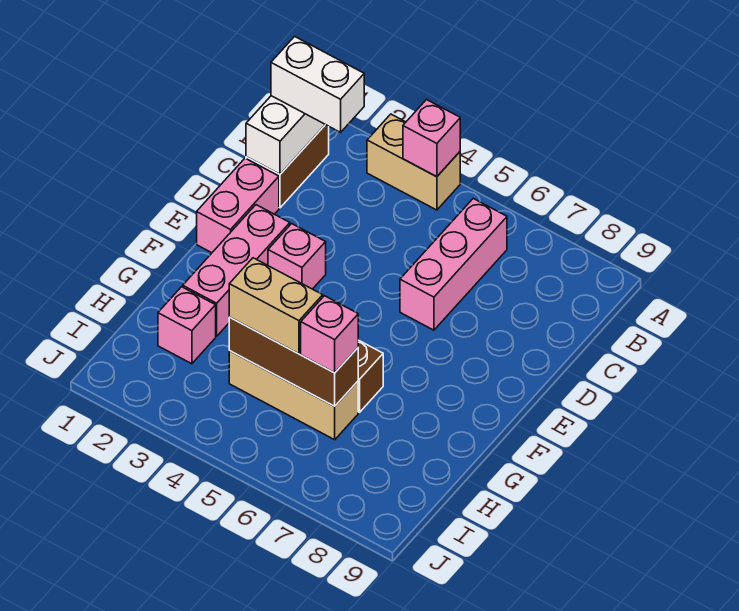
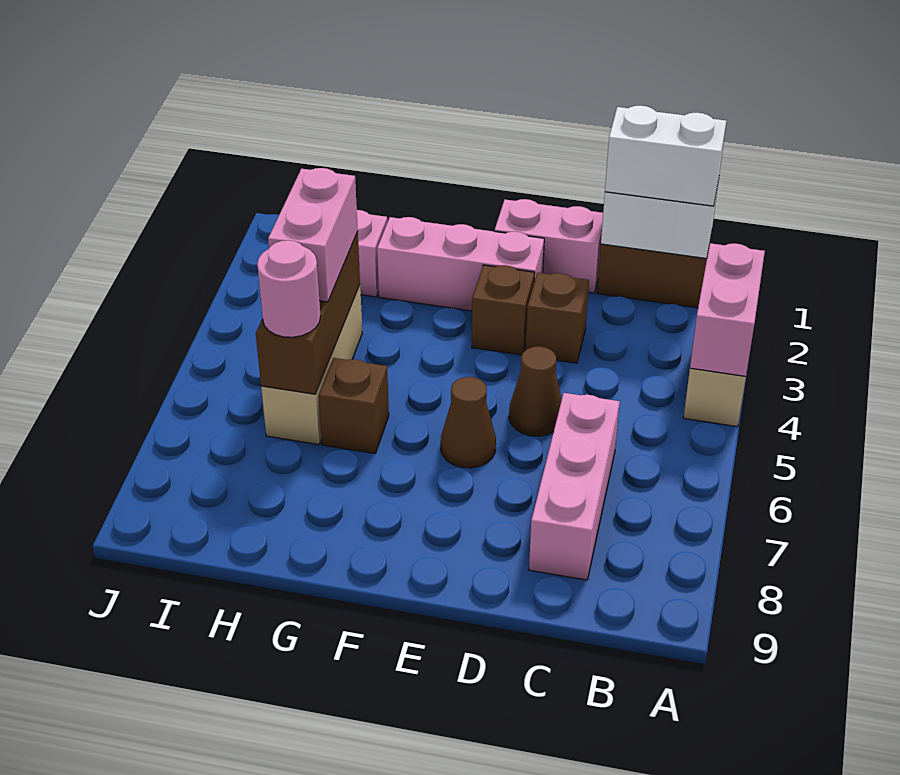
pink brick A4 level 2 -> pink brick A3:A4 level 2
white brick B1:B2 level 3 -> white brick B1:C1 level 3
pink brick B6:D6 level 1 -> pink brick C6:C8 level 1
none -> brown brick D3 level 1
none -> brown cone D5 level 1
pink brick E3 level 1 -> brown brick E3 level 1
none -> brown cone E6 level 1
tan brick H4:H5 level 3 -> pink brick H4:H5 level 3
pink brick H6 level 3 -> pink round brick H6 level 3

